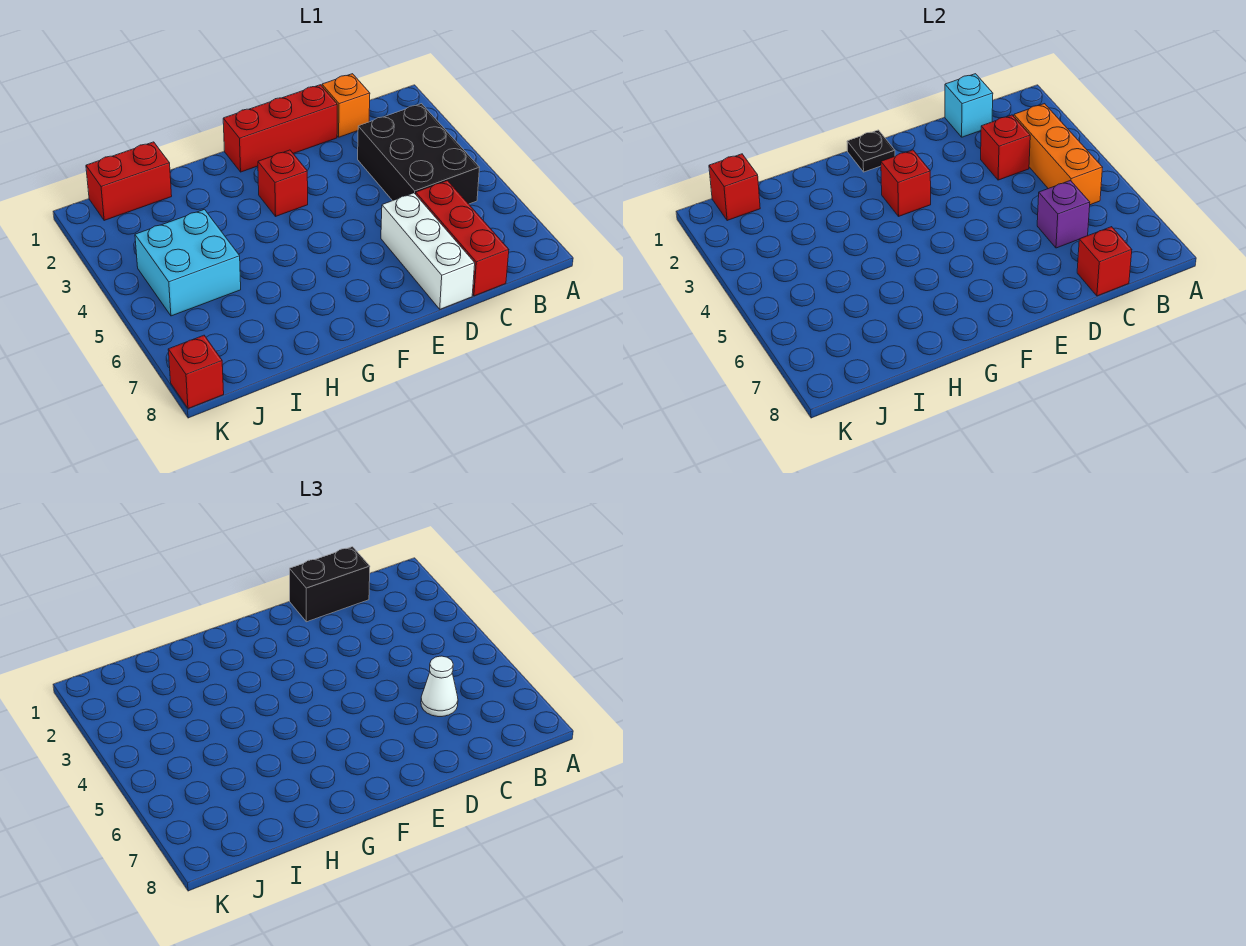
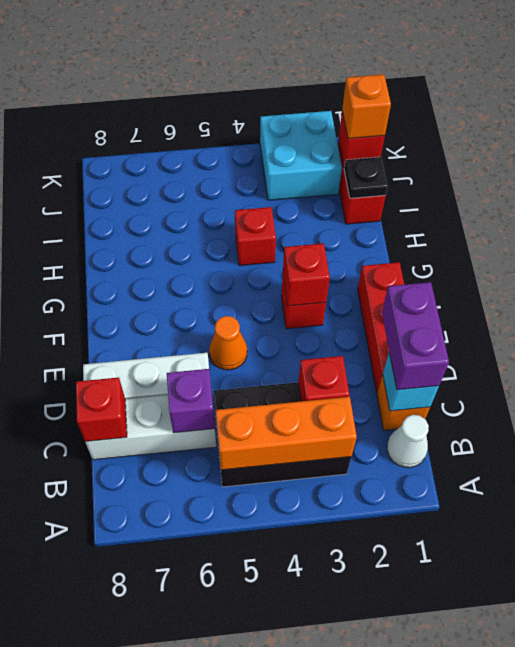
black brick C1:D1 level 3 -> purple brick C1:D1 level 3
red brick C6:C8 level 1 -> white brick C6:C8 level 1
white cone C6 level 3 -> white cone B1 level 1
none -> orange cone E5 level 1
black plate F1 level 2 -> black plate I1 level 2
cyan brick I4:J5 level 1 -> cyan brick J2:K3 level 1
none -> orange brick J1 level 3
red brick K8 level 1 -> red brick H4 level 1

